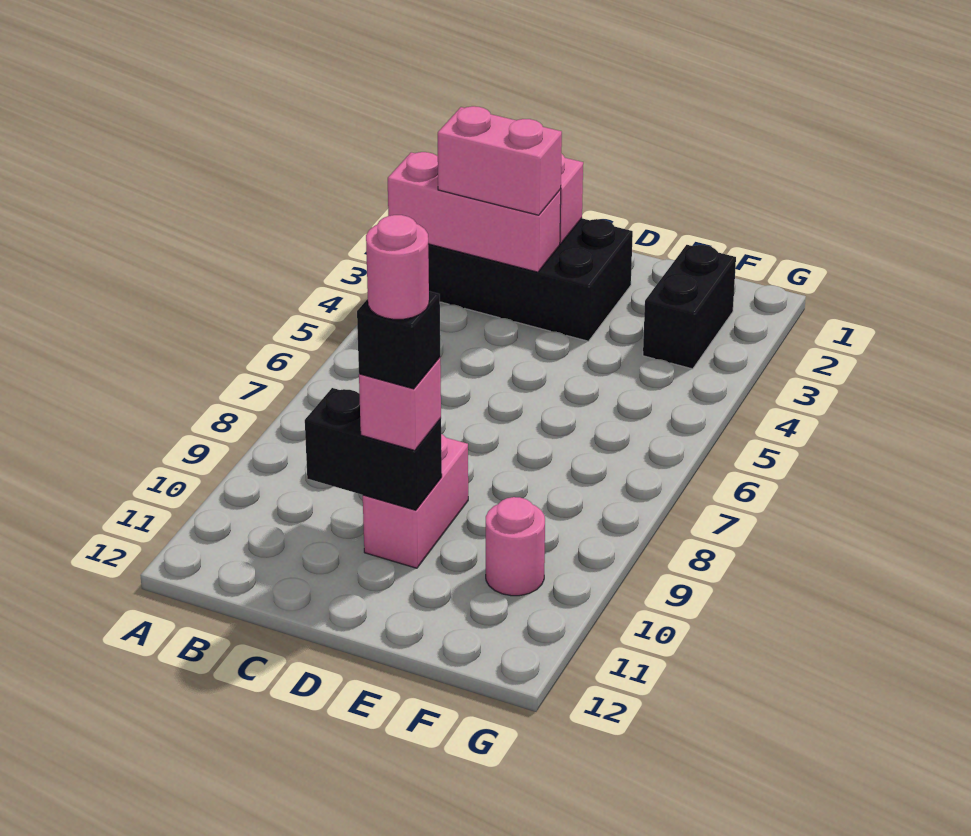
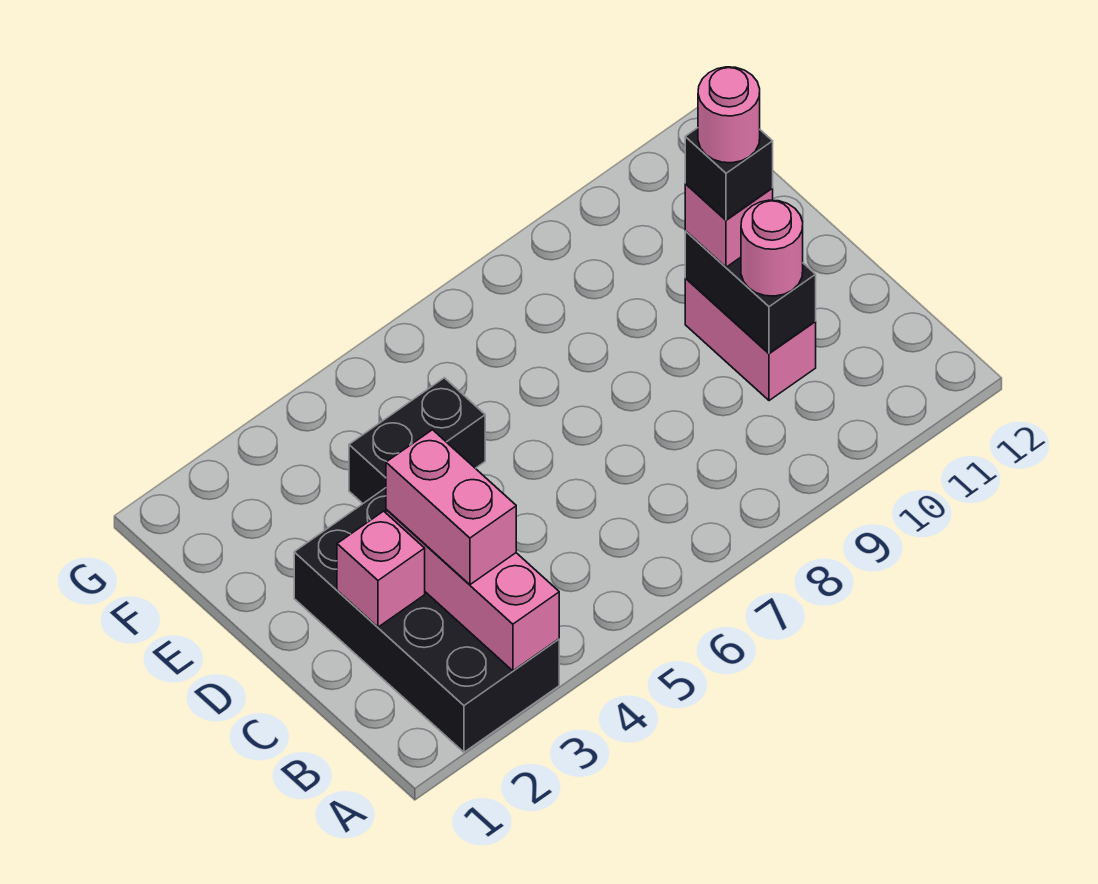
pink brick D9:D10 level 1 -> pink brick C10:D10 level 1
black brick F2:F3 level 1 -> black brick E4:E5 level 1
pink round brick F10 level 1 -> pink round brick C10 level 3

